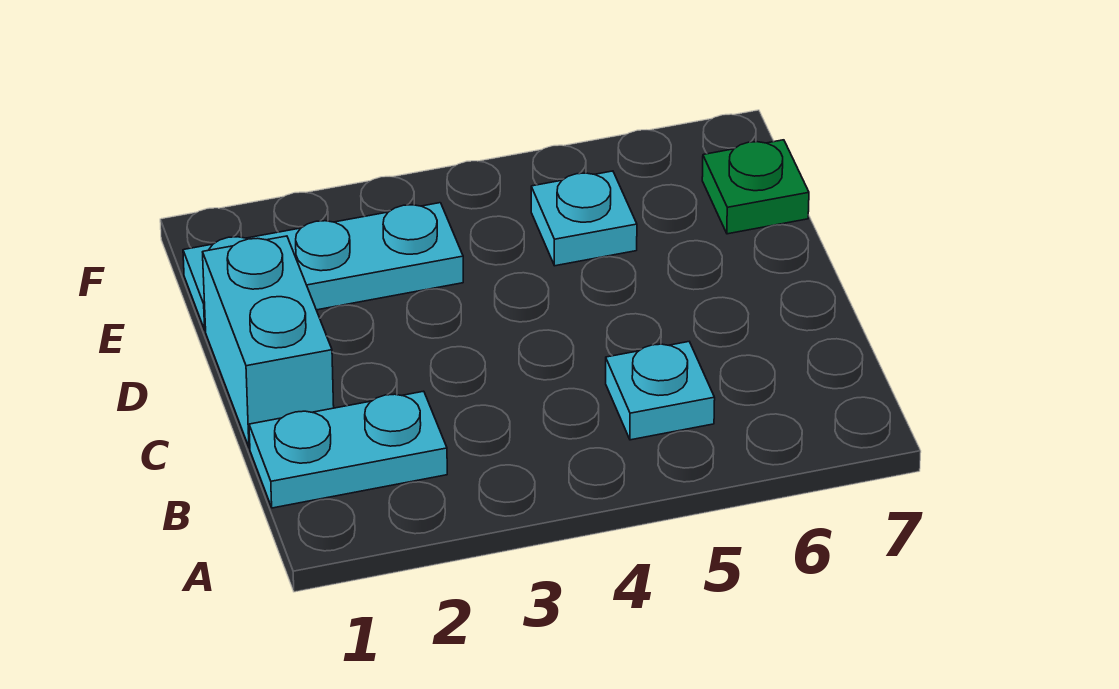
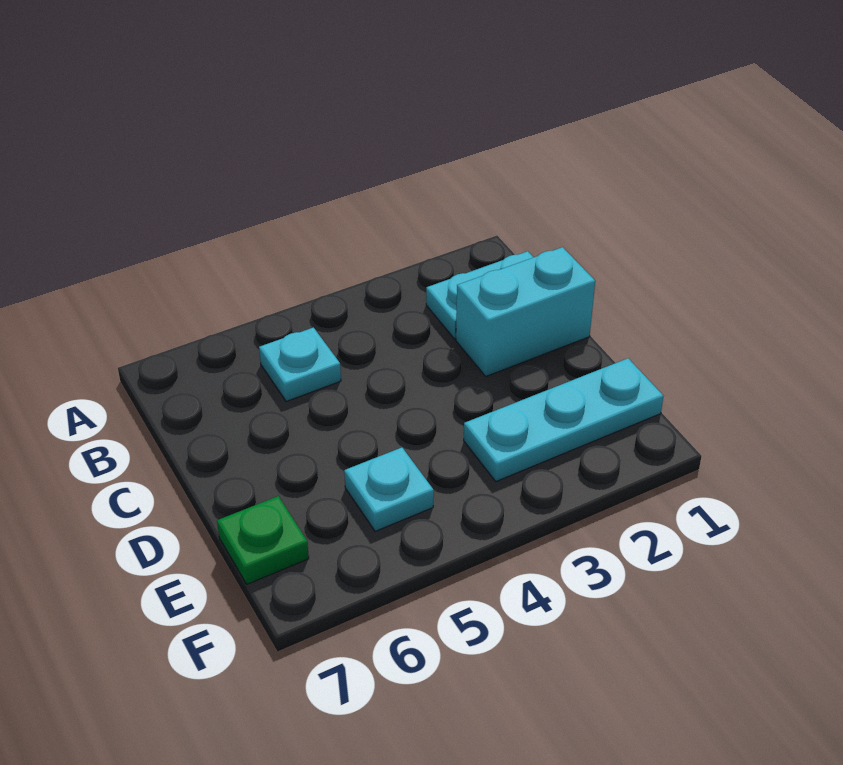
cyan brick C1:D1 level 1 -> cyan brick C1:C2 level 1

